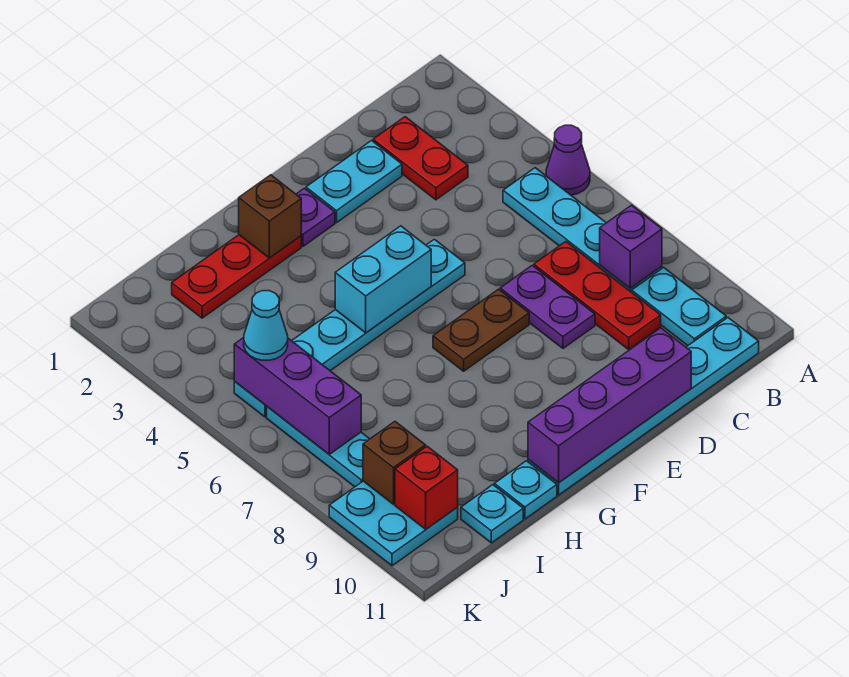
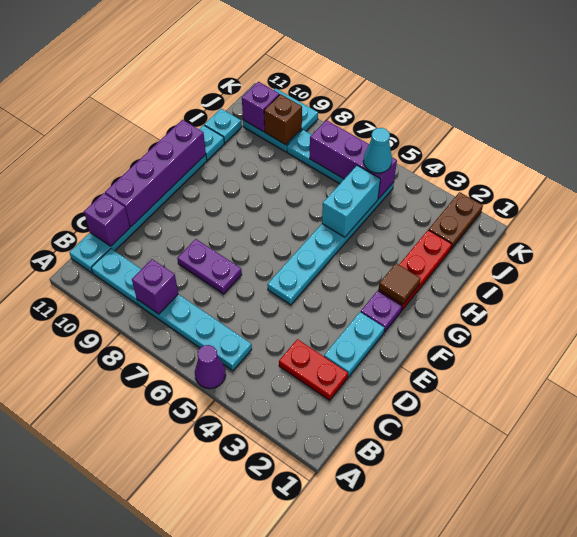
red plate C7:C9 level 1 -> none
none -> purple brick C11 level 2
brown plate E7:F7 level 1 -> brown plate J2:K2 level 1
cyan brick F5:G5 level 2 -> cyan brick H5:I5 level 2
brown brick G2 level 2 -> brown tile G2 level 2
red brick J10 level 2 -> purple brick J10 level 2

